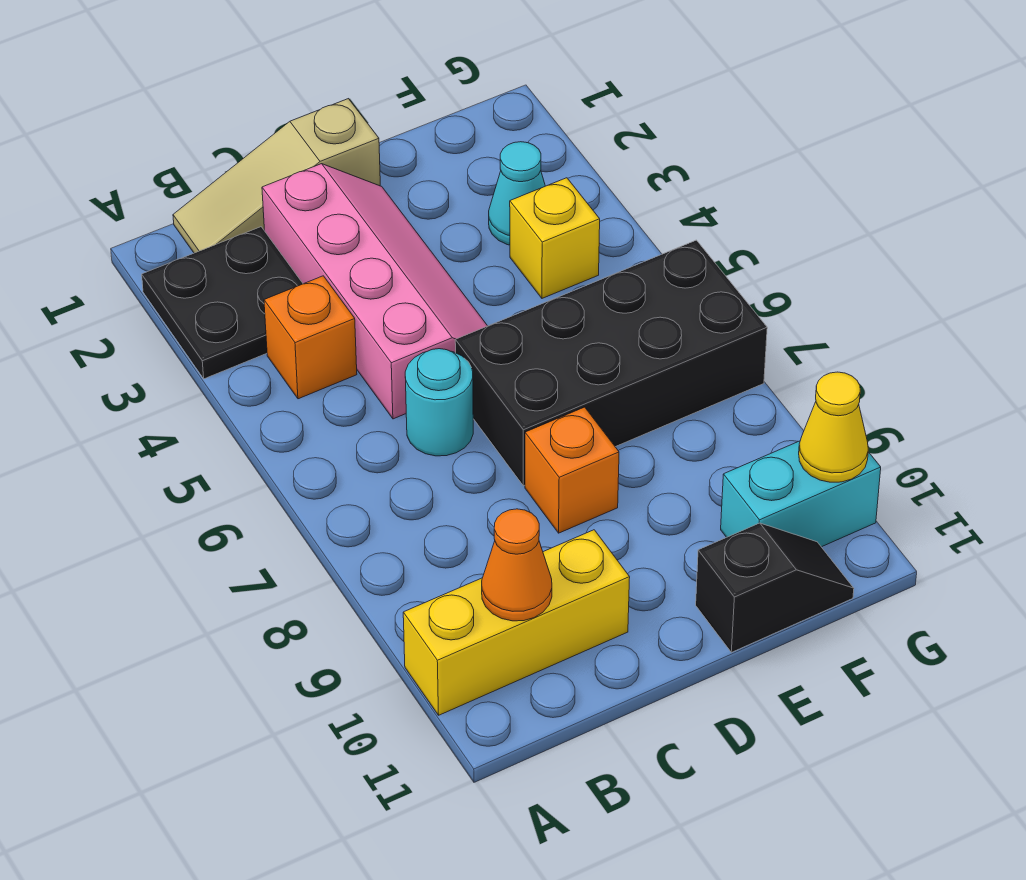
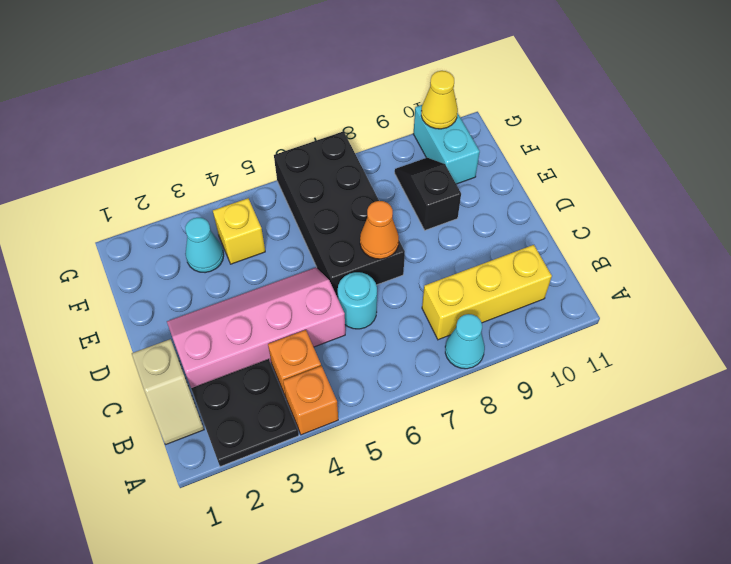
none -> cyan cone A8 level 1
yellow brick A10:C10 level 1 -> yellow brick B8:B10 level 1
tan slope B1:D1 level 1 top D -> tan slope B1:C1 level 1 top C
orange cone B10 level 2 -> orange cone D7 level 2
orange brick D8 level 1 -> orange brick A4 level 1
black slope E11:F11 level 1 top E -> black slope E9:F9 level 1 top E

